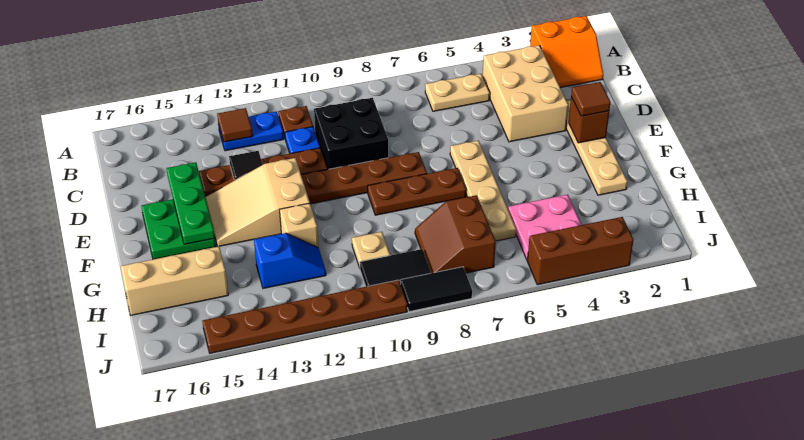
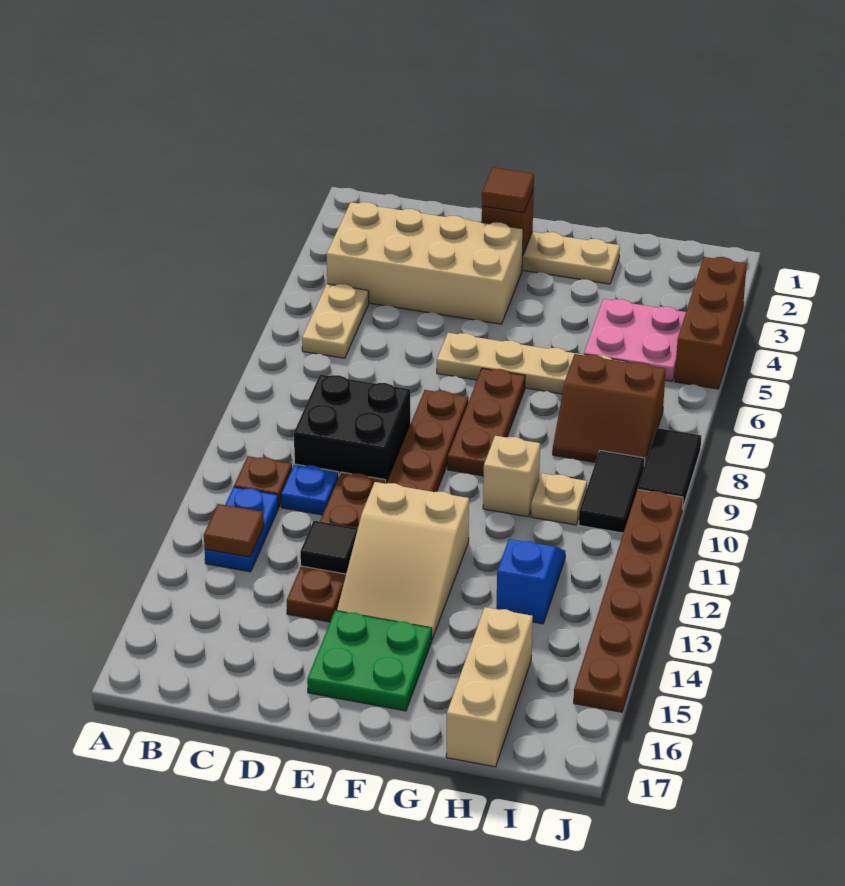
orange slope A1:B2 level 1 top A -> none
tan brick B3:D4 level 1 -> tan brick B3:E4 level 1
green plate D15:F15 level 2 -> none
tan brick G12 level 1 -> tan brick G10 level 1

